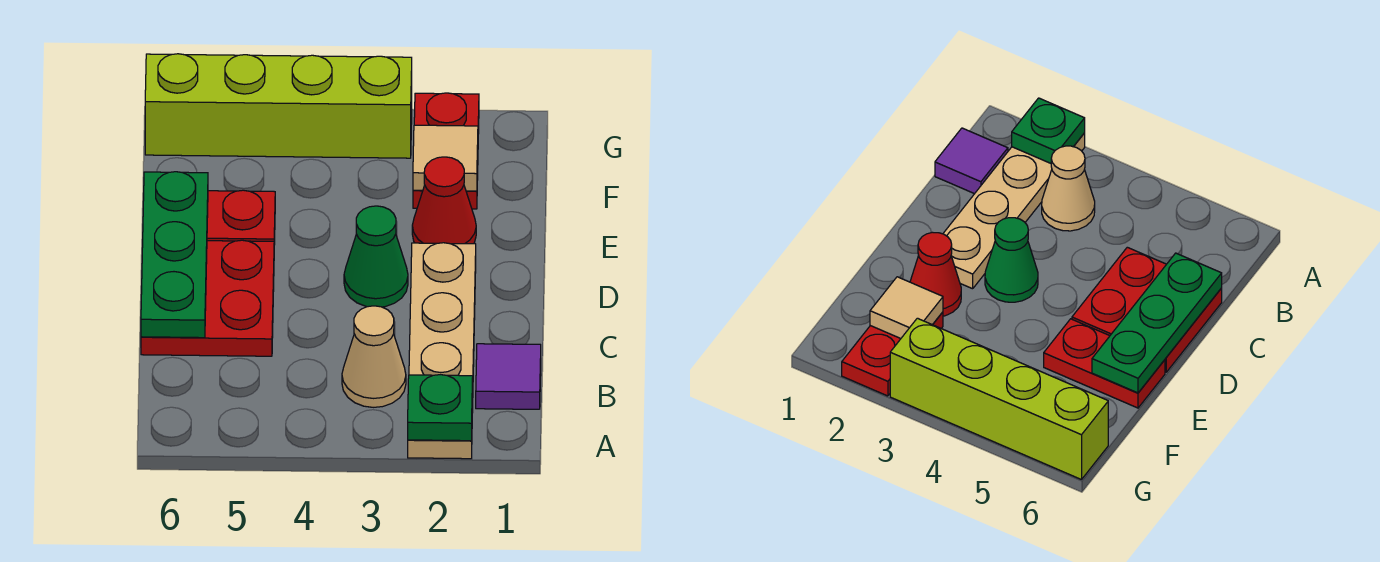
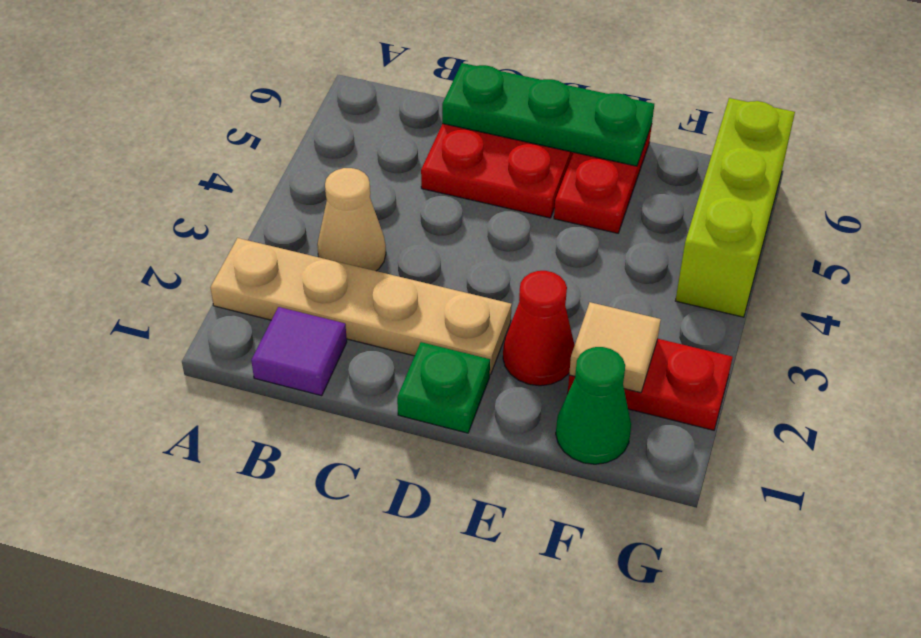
green plate A2 level 2 -> green plate D1 level 1
green cone D3 level 1 -> green cone F1 level 1
lime brick G3:G6 level 1 -> lime brick G4:G6 level 1

